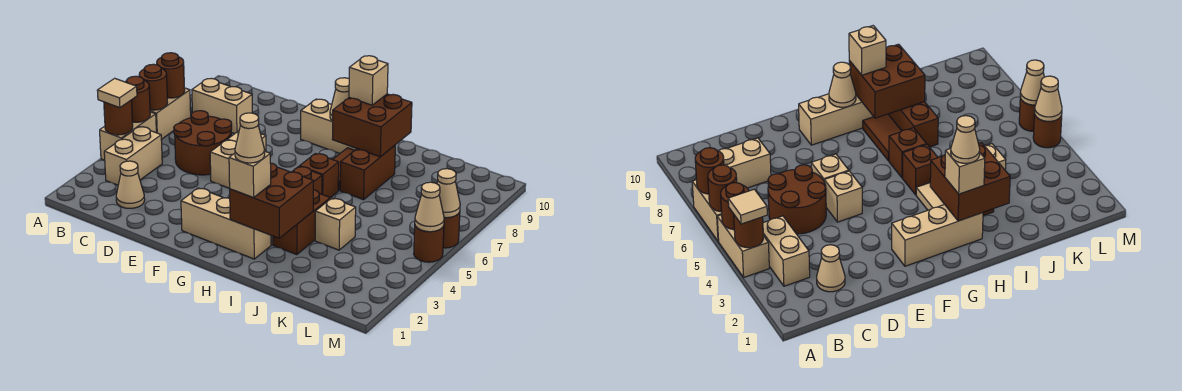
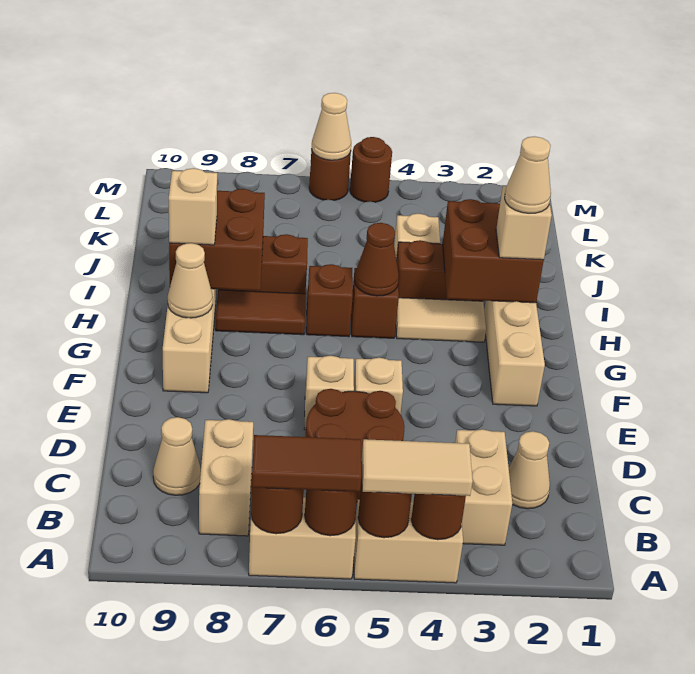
tan tile A4 level 3 -> tan tile A4:A5 level 3
none -> brown tile A6:A7 level 3
tan brick B3:B4 level 1 -> tan brick B3:C3 level 1
none -> brown cone H5 level 2
tan cone M5 level 2 -> tan cone C9 level 1

